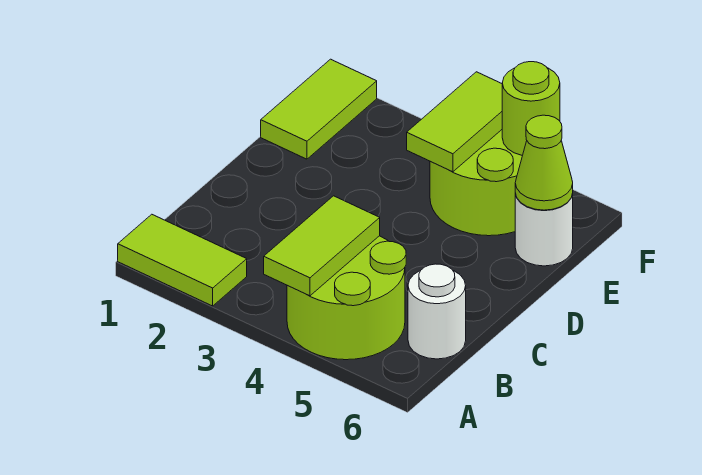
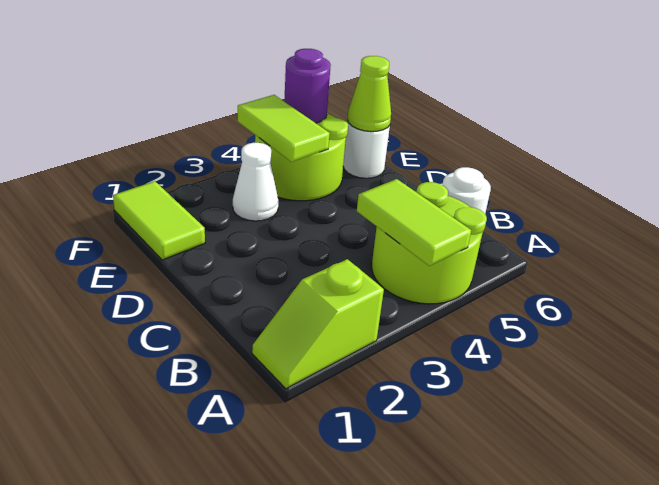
lime tile A1:A2 level 1 -> lime slope A1:A2 level 1 top 2
none -> white cone E3 level 1
lime round brick F5 level 2 -> purple round brick F5 level 2

